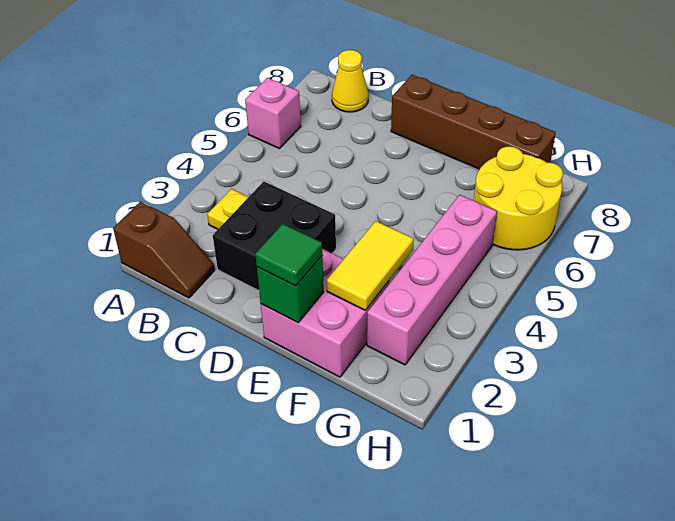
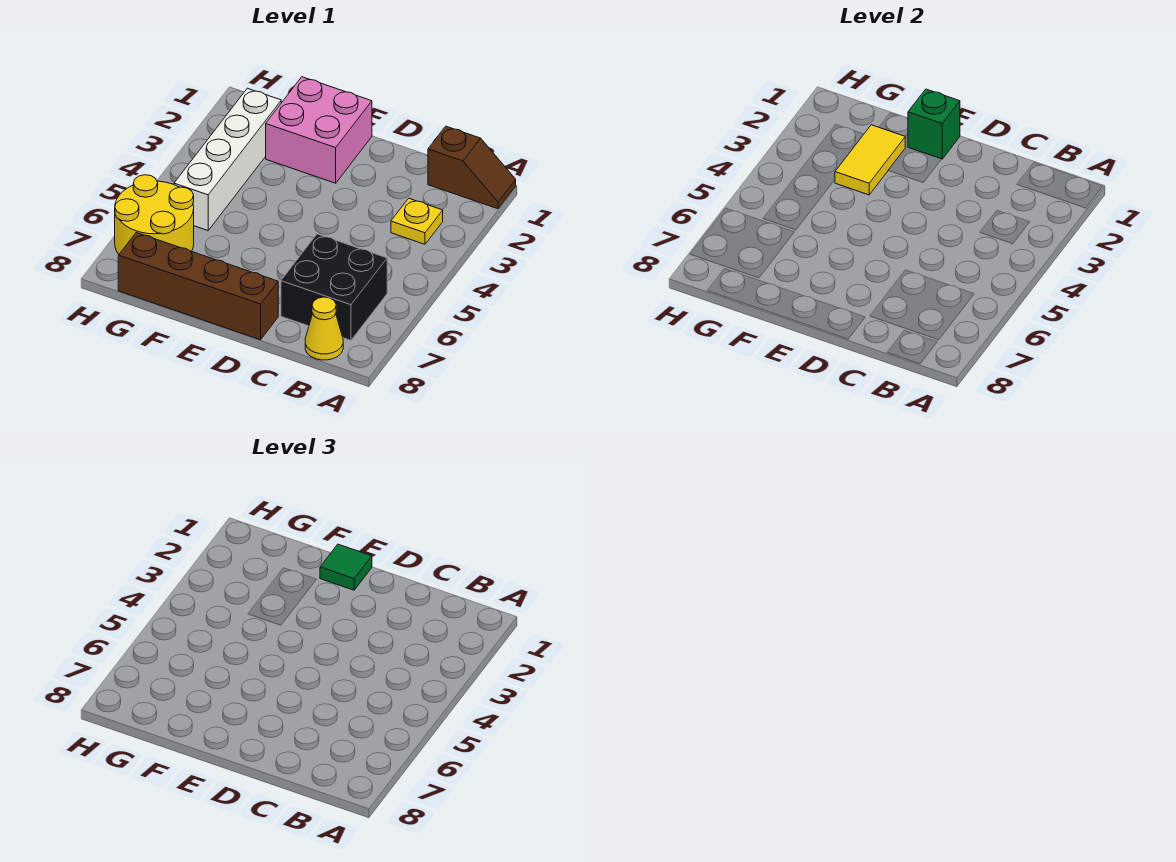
brown slope A1:B1 level 1 top A -> brown slope A1:B1 level 1 top B
pink brick A6 level 1 -> none
black brick C2:D3 level 1 -> black brick B6:C7 level 1
pink brick G2:G5 level 1 -> white brick G2:G5 level 1

